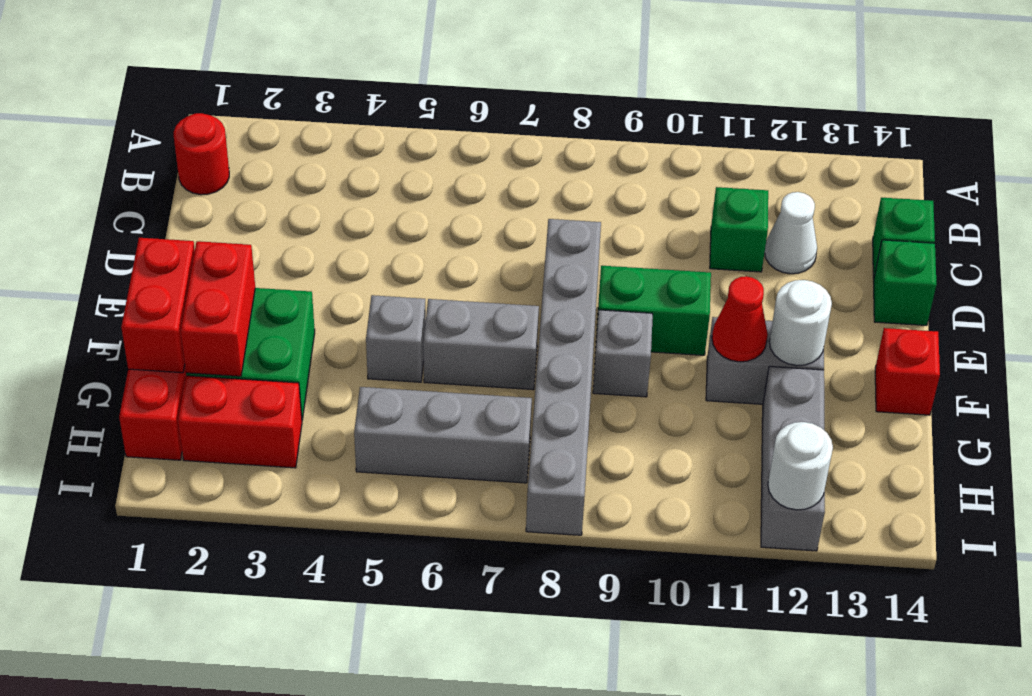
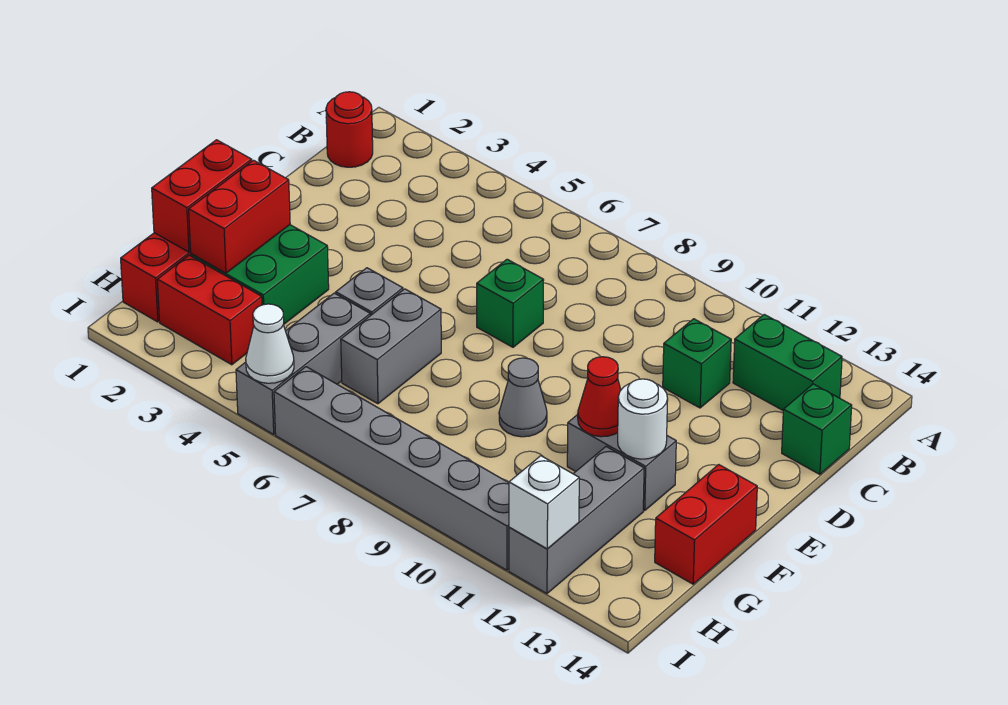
white cone C12 level 1 -> white cone I5 level 2
grey brick D8:I8 level 1 -> grey brick I6:I11 level 1
green brick D14 level 1 -> green brick D7 level 1
green brick E9:E10 level 1 -> green brick B12:B13 level 1
grey brick F6:F7 level 1 -> grey brick F6:G6 level 1
grey brick F9 level 1 -> grey cone F9 level 1
red brick F14 level 1 -> red brick F14:G14 level 1
grey brick H5:H7 level 1 -> grey brick G5:I5 level 1
white round brick I12 level 2 -> white brick I12 level 2

